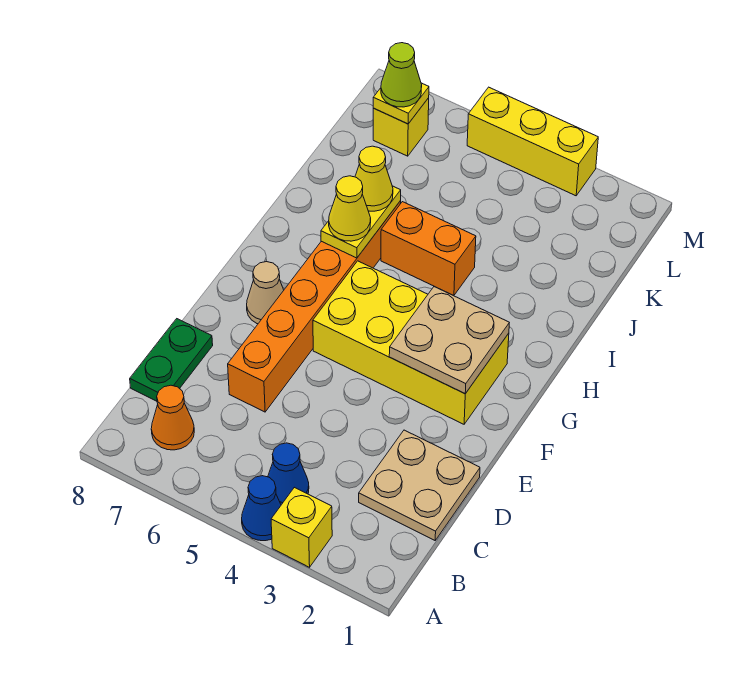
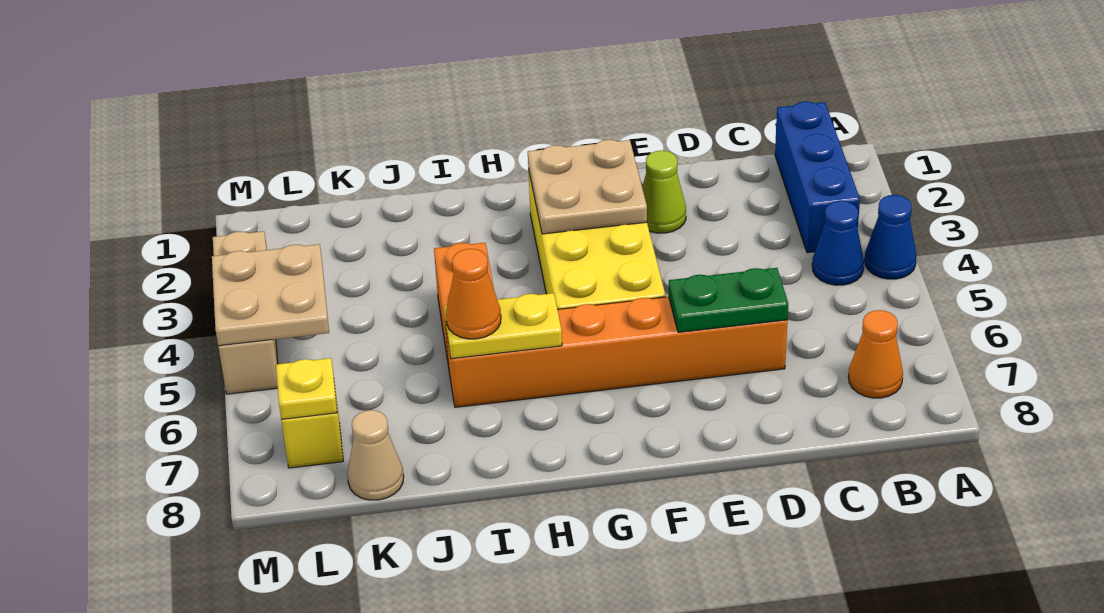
yellow brick A3 level 1 -> none
none -> blue brick B1:B3 level 1
tan plate C1:D2 level 1 -> tan plate L4:M5 level 2
green plate C8:D8 level 1 -> green plate D6:E6 level 2
tan cone F7 level 1 -> tan cone K8 level 1
yellow cone H6 level 3 -> none
yellow cone I6 level 3 -> orange cone I6 level 3
lime cone L7 level 3 -> lime cone E2 level 1
yellow brick M3:M5 level 1 -> tan brick M3:M5 level 1

